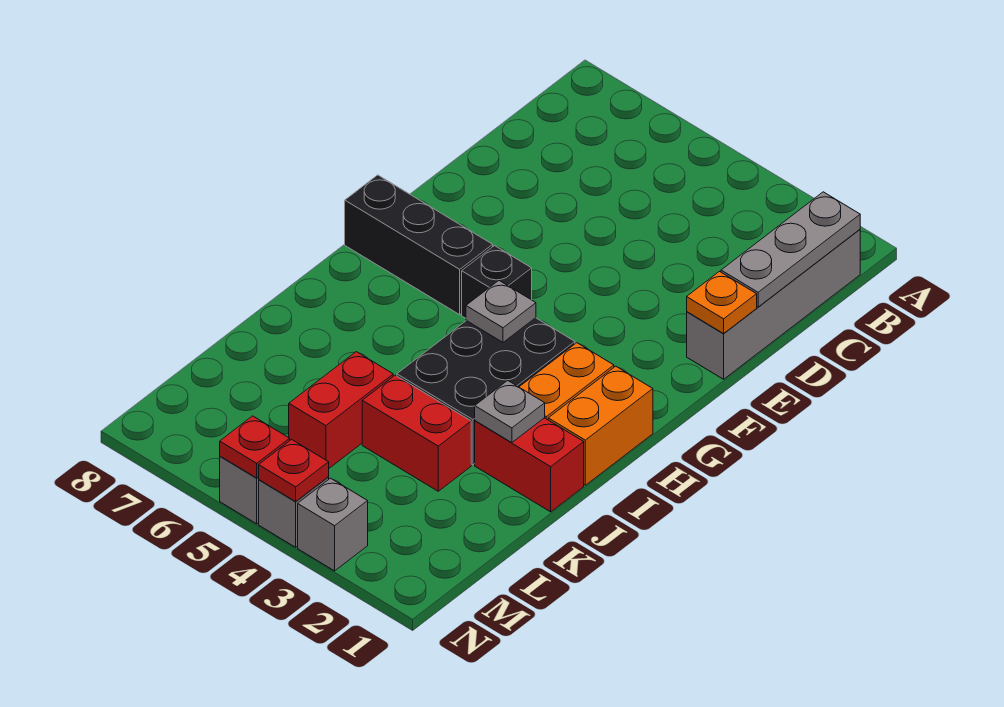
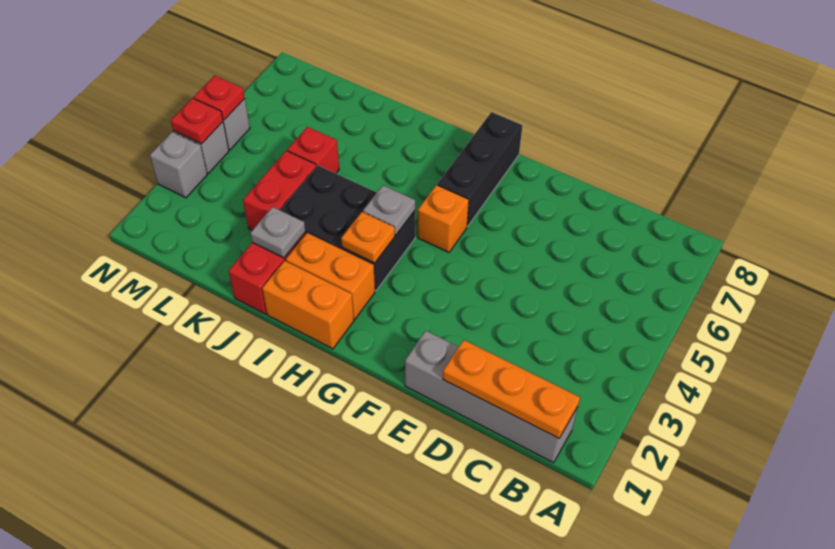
grey plate B1:D1 level 2 -> orange plate B1:D1 level 2
orange plate E1 level 2 -> orange plate H3 level 2
black brick G5 level 1 -> orange brick G5 level 1
red brick K5:L5 level 1 -> red brick K5 level 1

